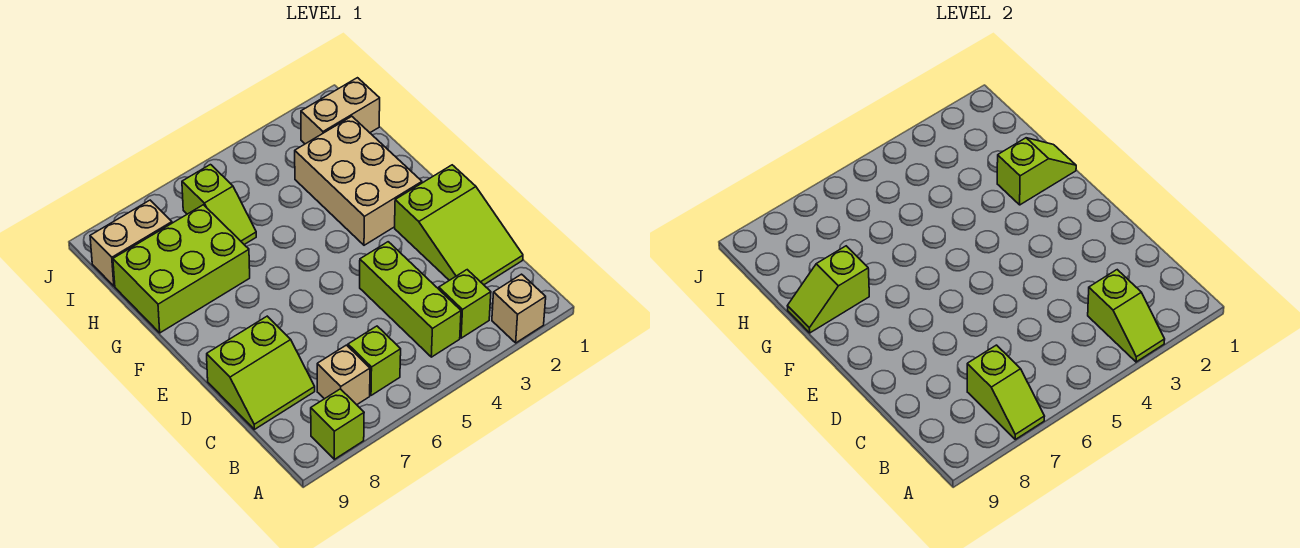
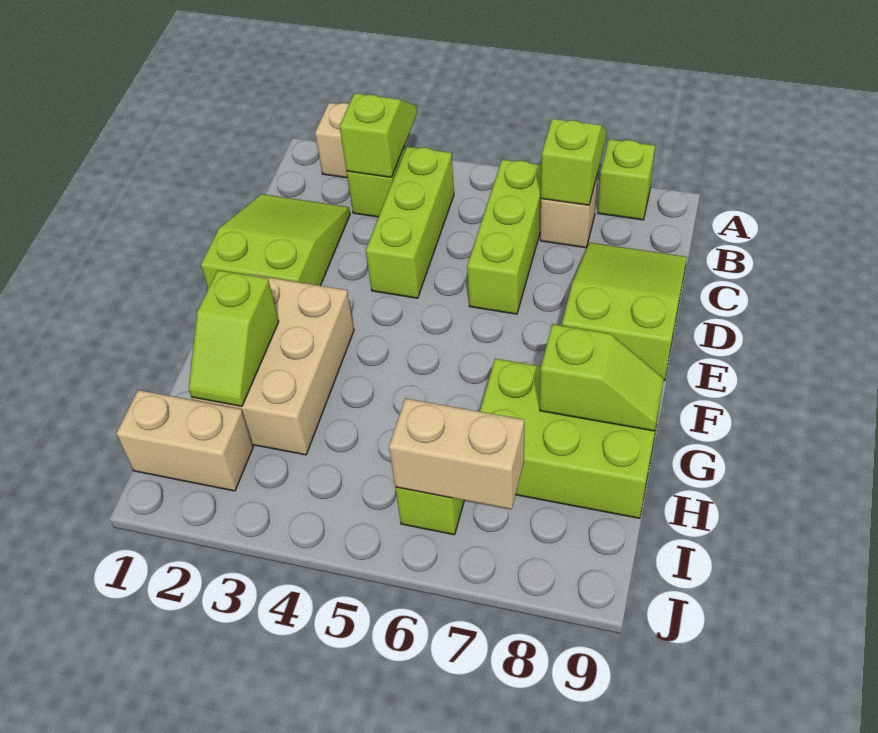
lime brick B6 level 1 -> lime brick B6:D6 level 1
lime slope C8:D9 level 1 top D -> lime slope C8:E9 level 1 top E
lime slope G1:G2 level 2 top 2 -> lime slope G2:H2 level 2 top G
tan brick I8:I9 level 1 -> tan brick I6:I7 level 2

